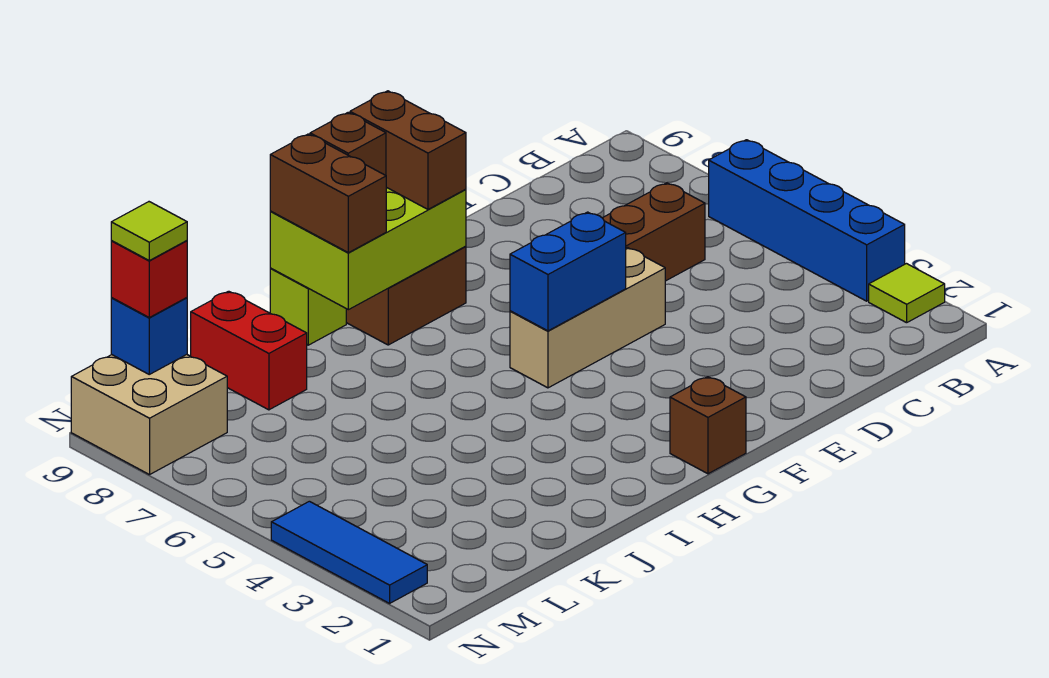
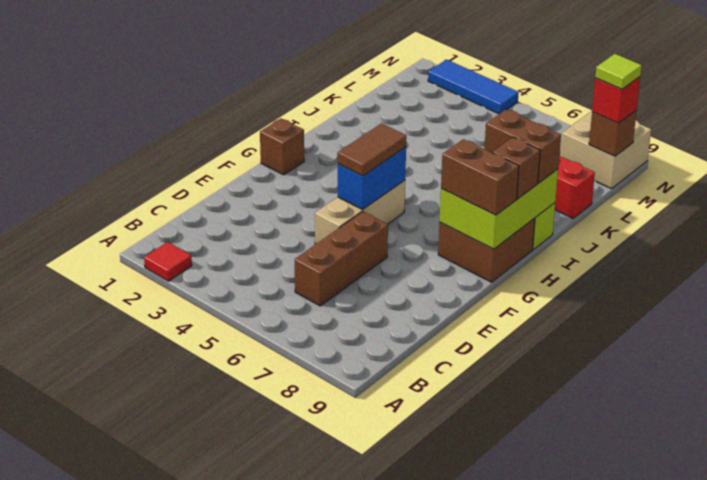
lime tile A2 level 1 -> red tile A2 level 1
blue brick A3:A6 level 1 -> none
none -> brown tile F5:G5 level 3
blue brick M9 level 2 -> brown brick M9 level 2

